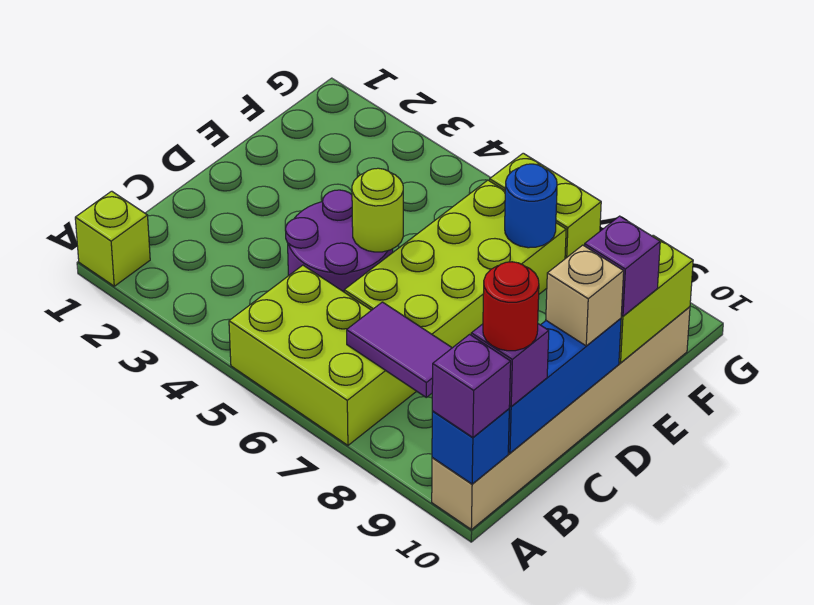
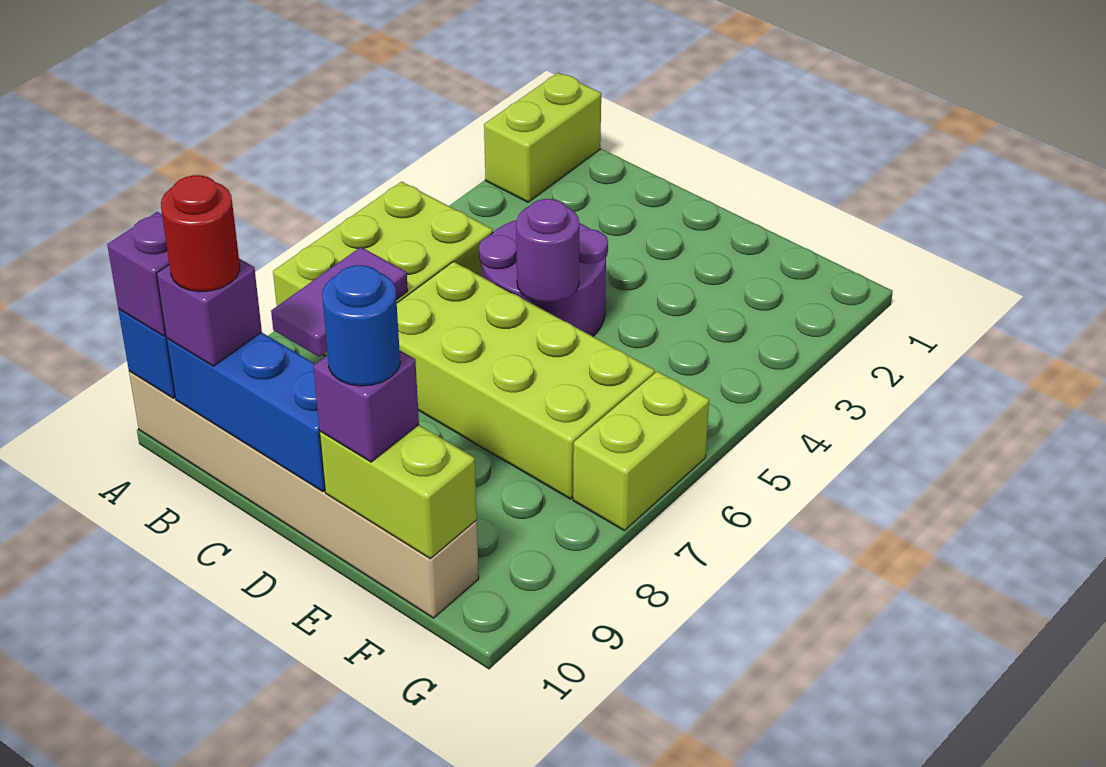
lime brick A1 level 1 -> lime brick A1:A2 level 1
lime round brick D5 level 2 -> purple round brick D5 level 2
tan brick D10 level 3 -> none
blue round brick F7 level 2 -> blue round brick E10 level 4

